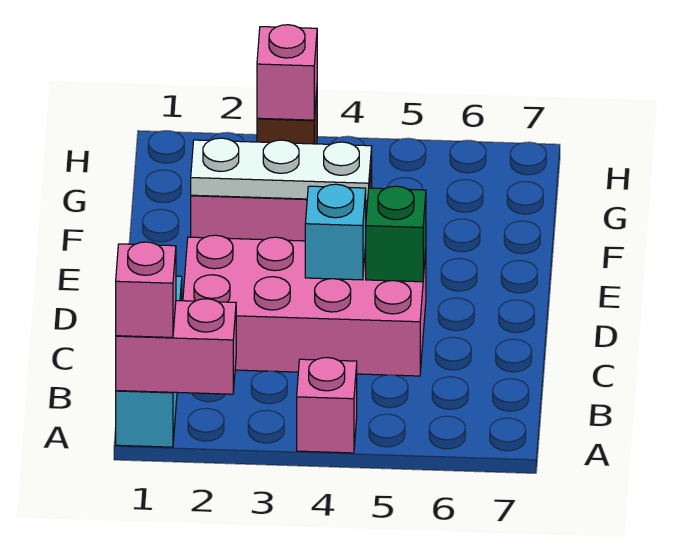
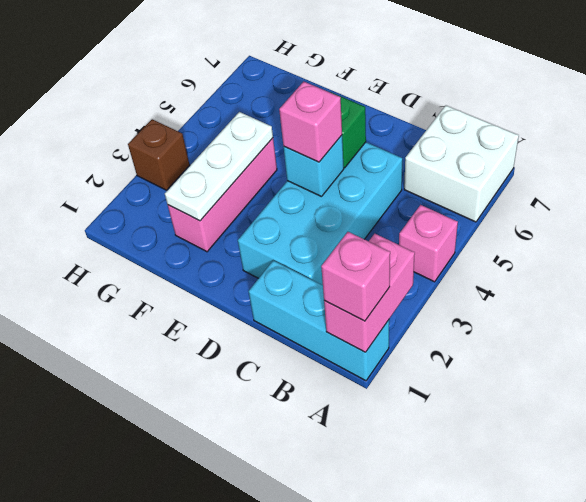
none -> white brick A6:B7 level 1
pink brick C2:D5 level 1 -> cyan brick C2:D5 level 1
pink brick H3 level 2 -> pink brick D4 level 3

